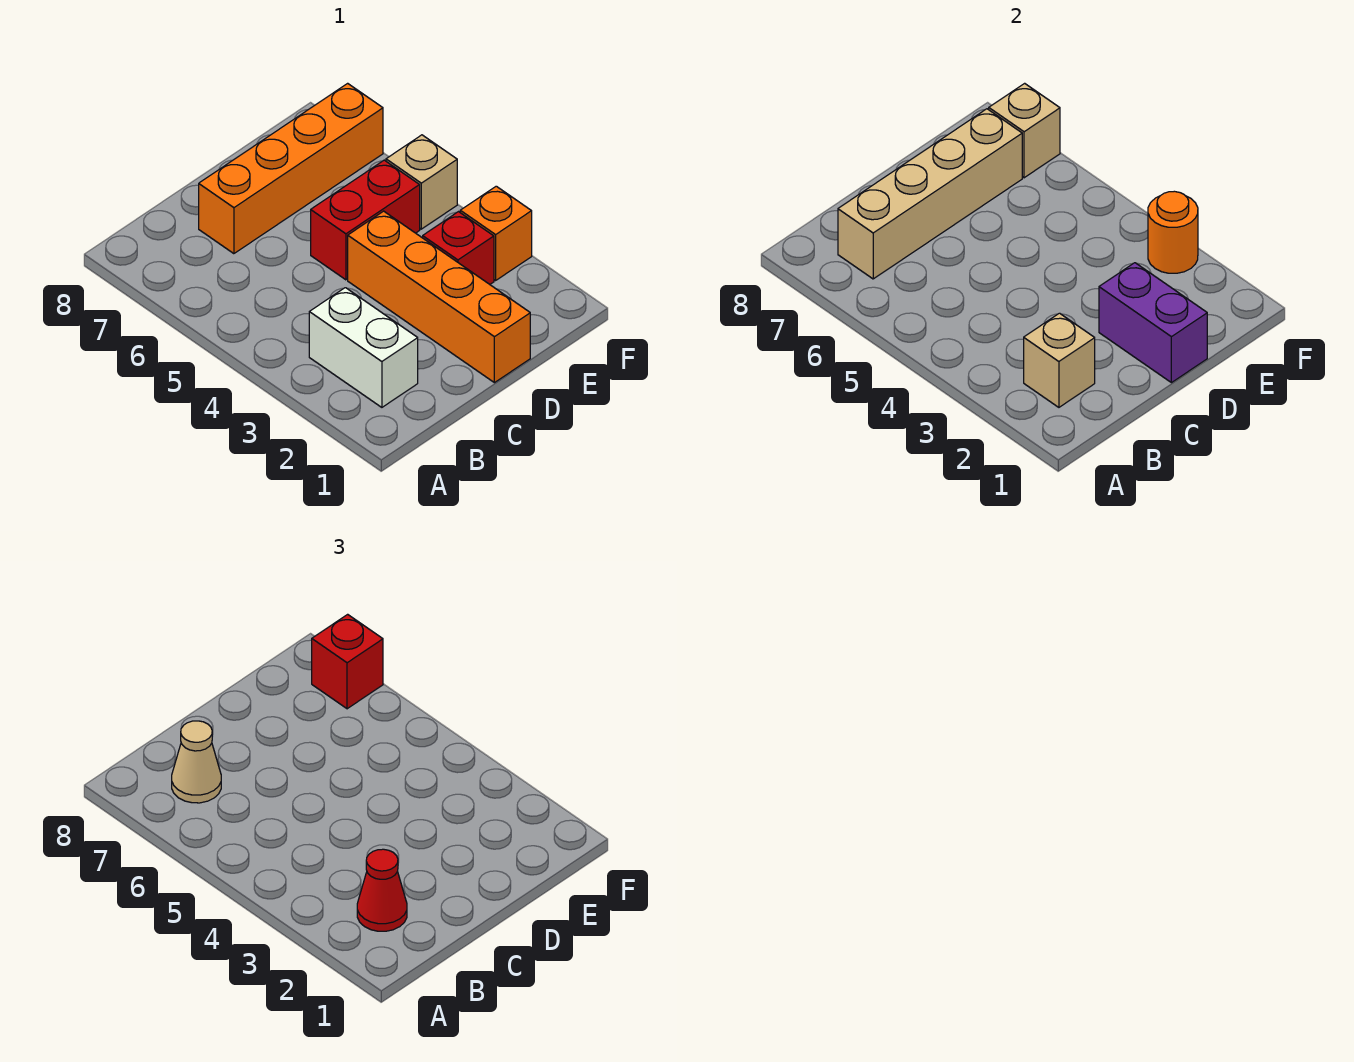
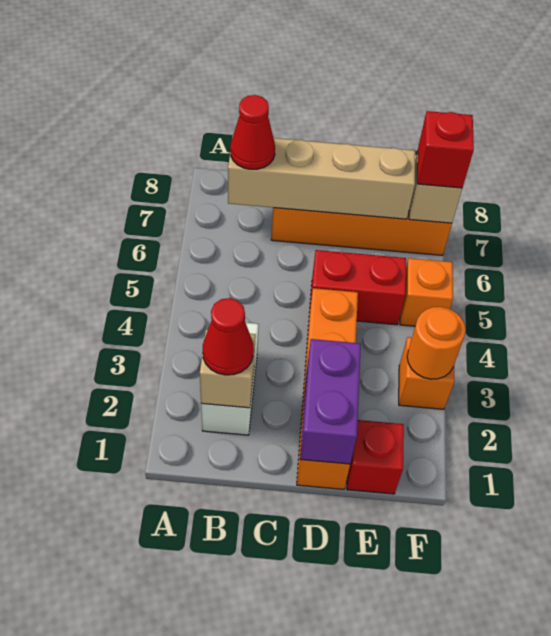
tan cone B7 level 3 -> red cone B7 level 3
red brick E3 level 1 -> red brick E1 level 1
tan brick F5 level 1 -> orange brick F5 level 1

